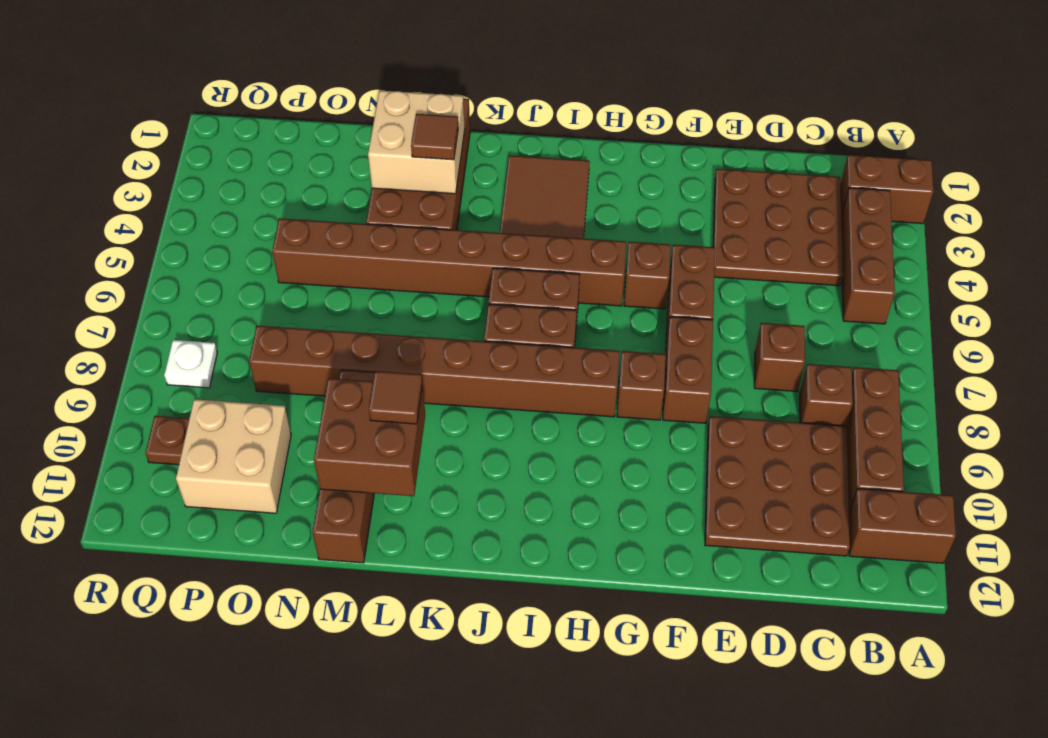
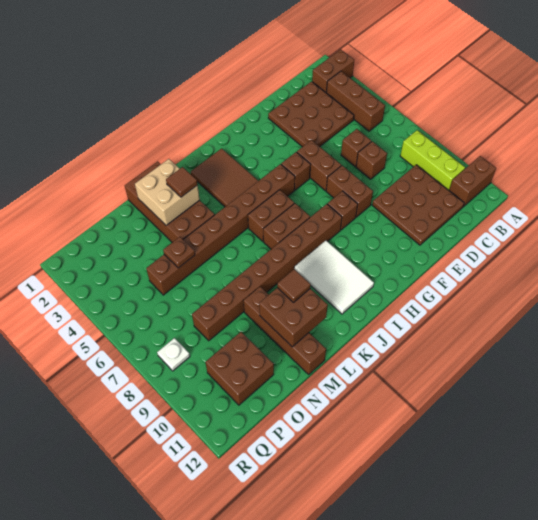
brown brick B8:B10 level 1 -> lime brick B8:B10 level 1
brown brick C8 level 1 -> brown brick D6 level 1
none -> white tile I9:J11 level 1
tan brick O10:P11 level 1 -> brown brick O10:P11 level 1
brown plate Q10 level 1 -> brown plate N5 level 2

